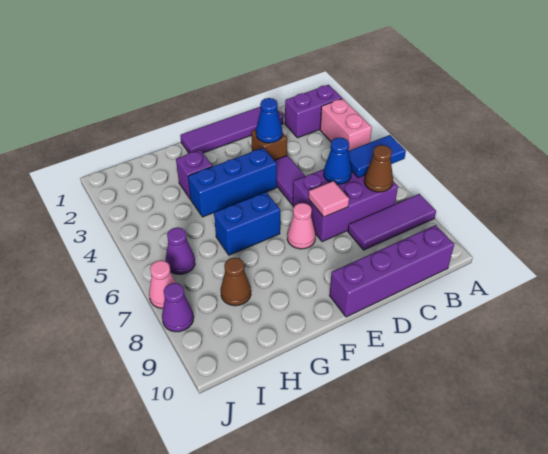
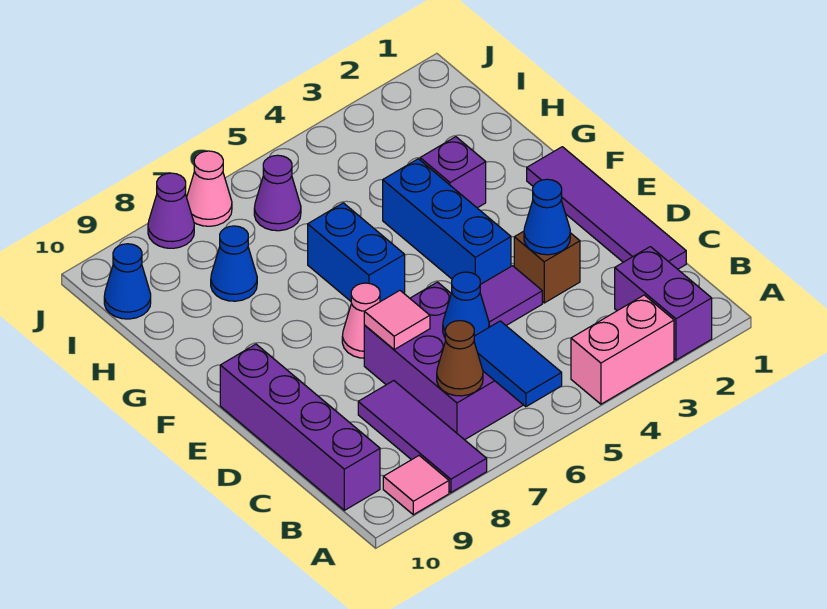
none -> pink tile A9 level 1
brown cone H8 level 1 -> blue cone H8 level 1
none -> blue cone I10 level 1

